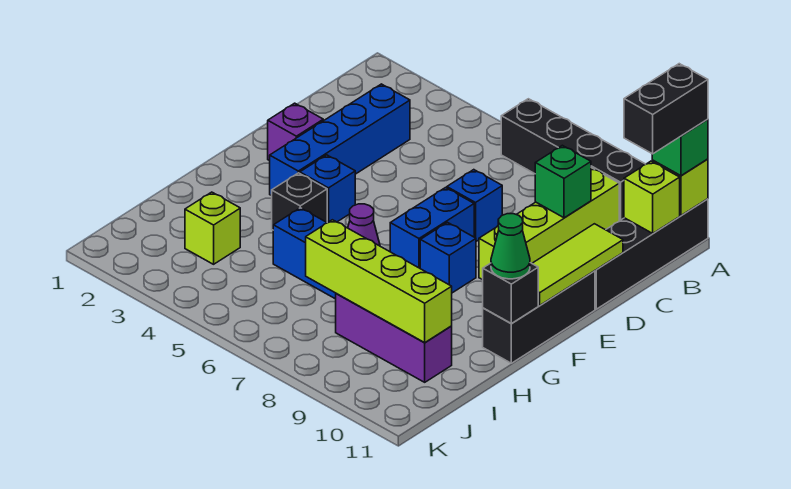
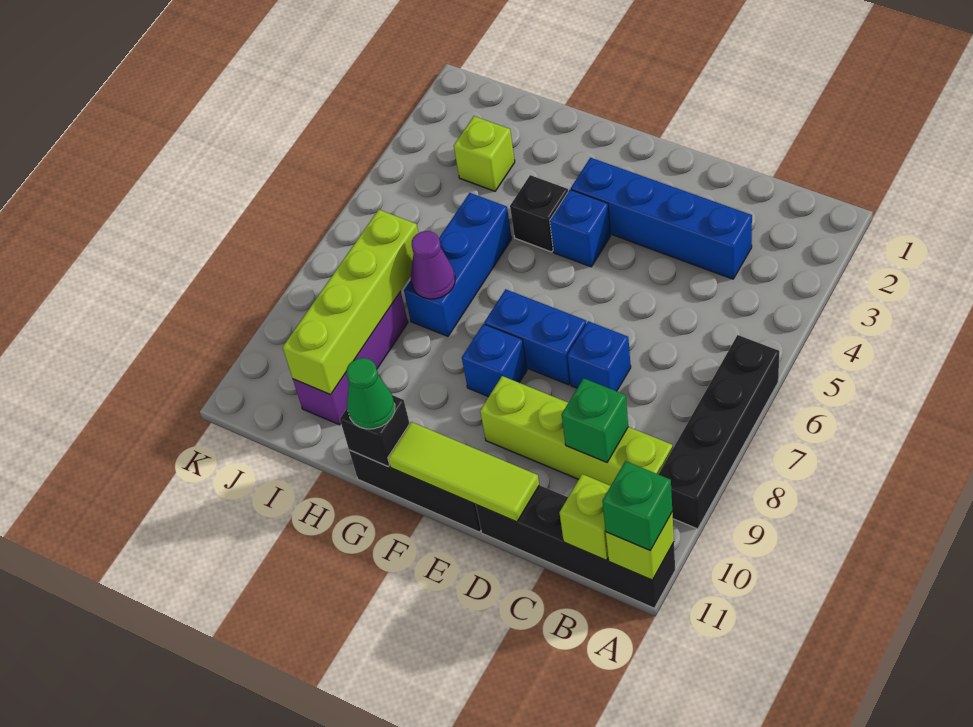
black brick A11:B11 level 4 -> none
purple brick E2 level 1 -> none

